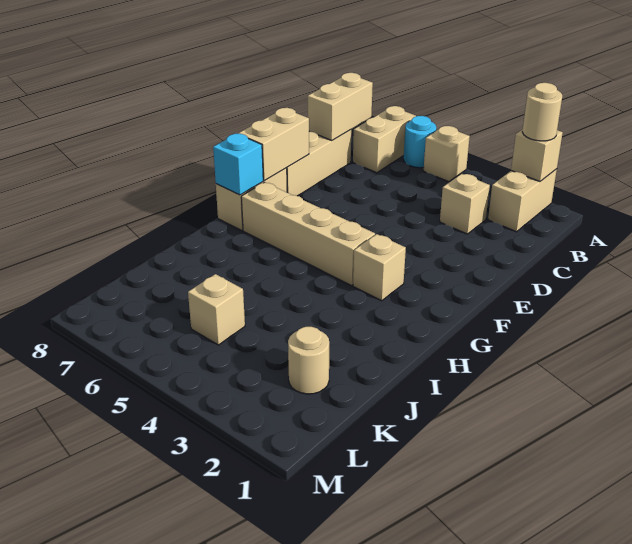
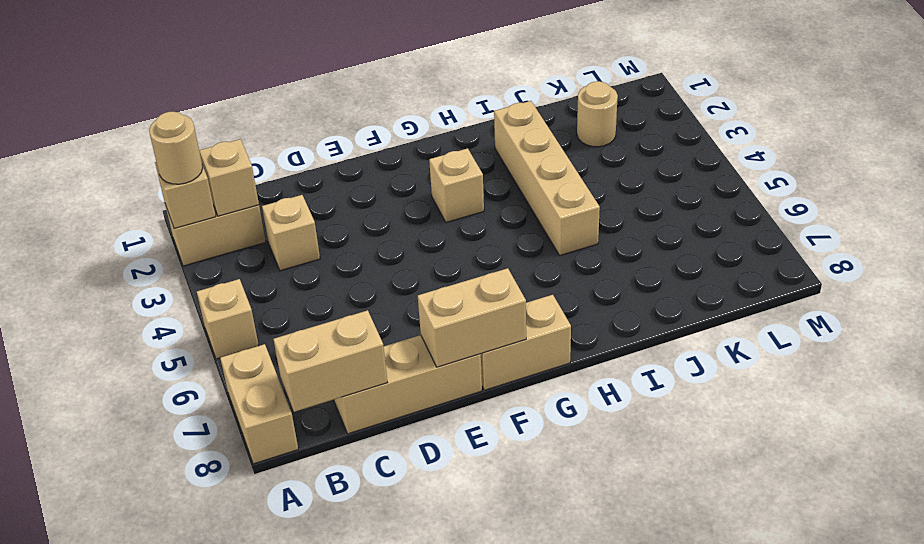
cyan round brick A6 level 1 -> none
tan brick A7:B7 level 1 -> tan brick A7:A8 level 1
tan brick G4:G7 level 1 -> tan brick I2:I5 level 1
cyan brick G8 level 2 -> none
tan brick K5 level 1 -> tan brick B2 level 2

